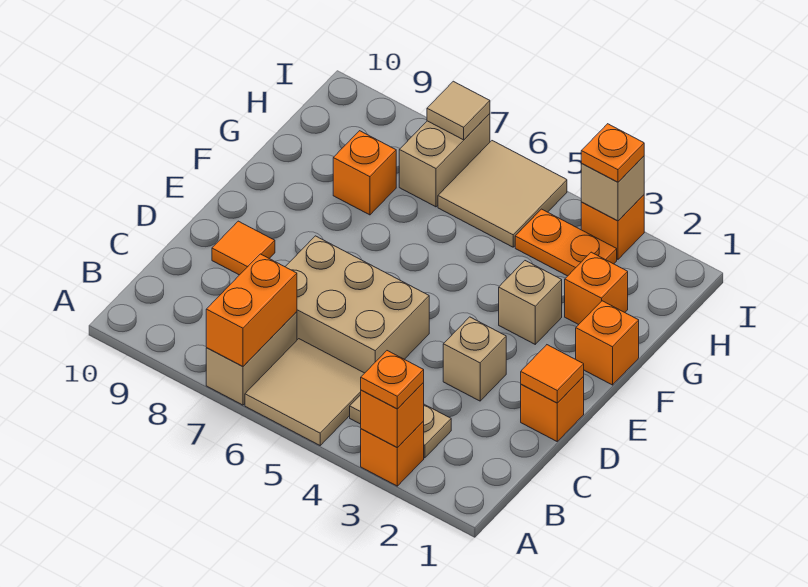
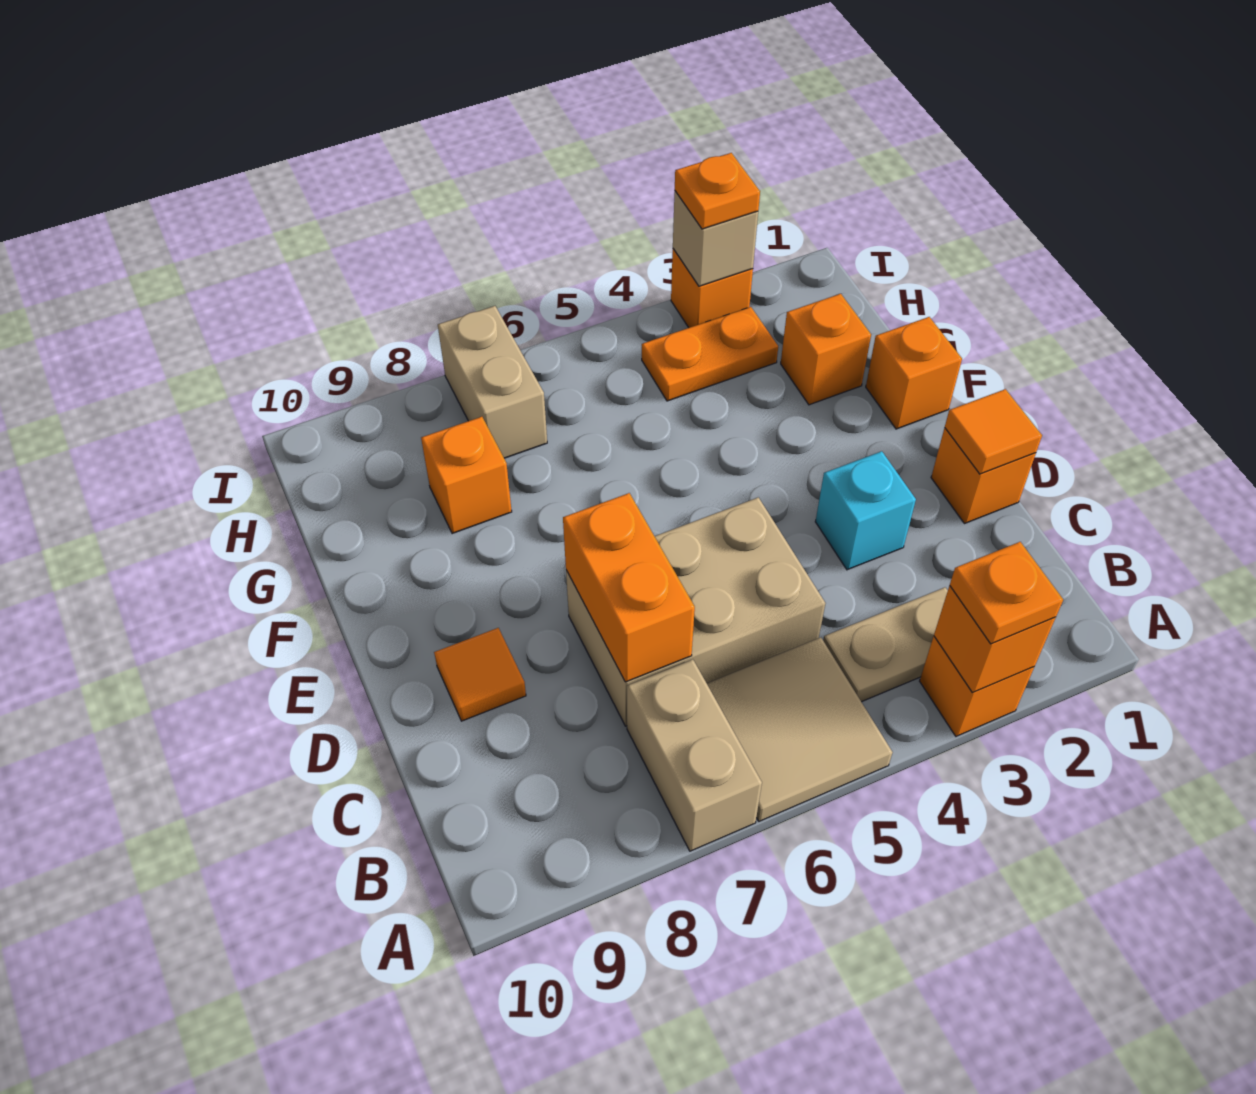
orange brick A7:B7 level 2 -> orange brick C7:D7 level 2
tan brick D3 level 1 -> cyan brick D3 level 1
tan brick F3 level 1 -> none
tan tile H5:I6 level 1 -> none
tan tile I7 level 2 -> none

